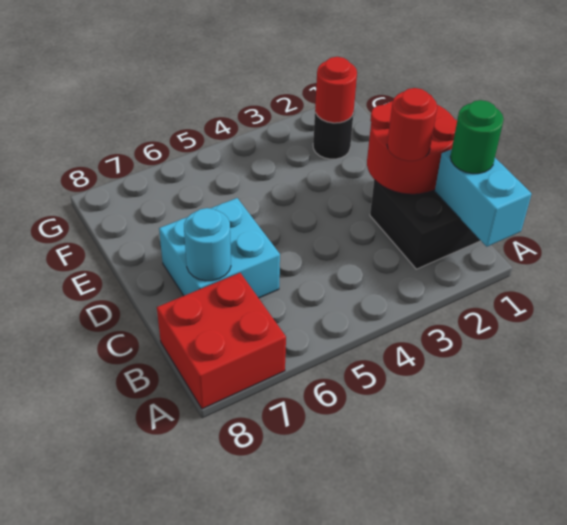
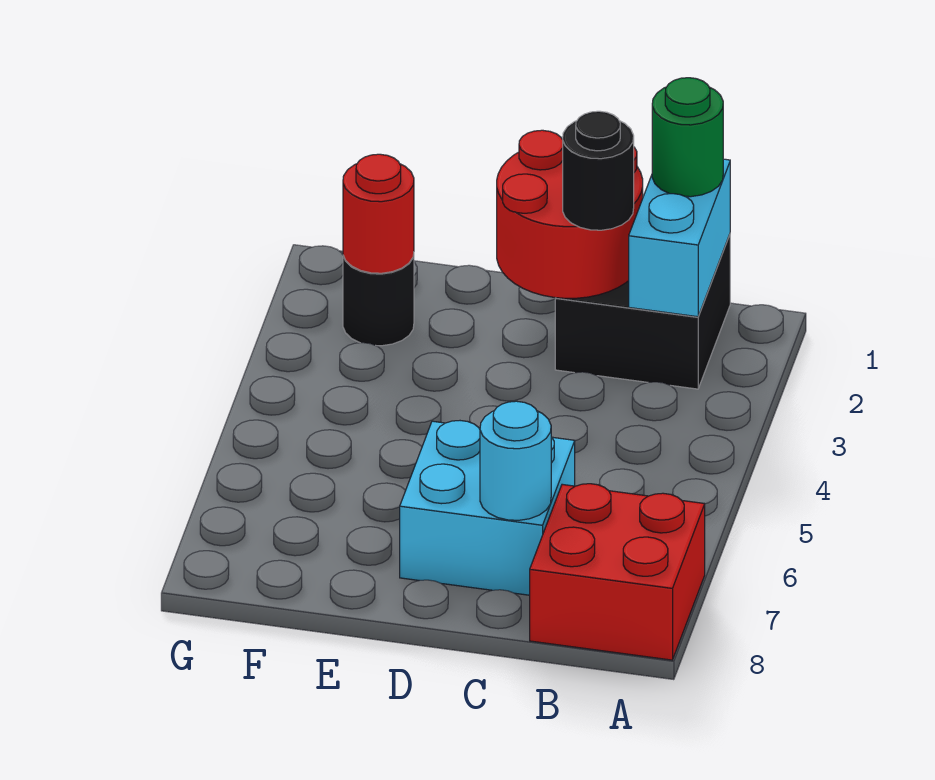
cyan brick A1:B1 level 2 -> cyan brick B1:B2 level 2
red round brick C2 level 3 -> black round brick C2 level 3

